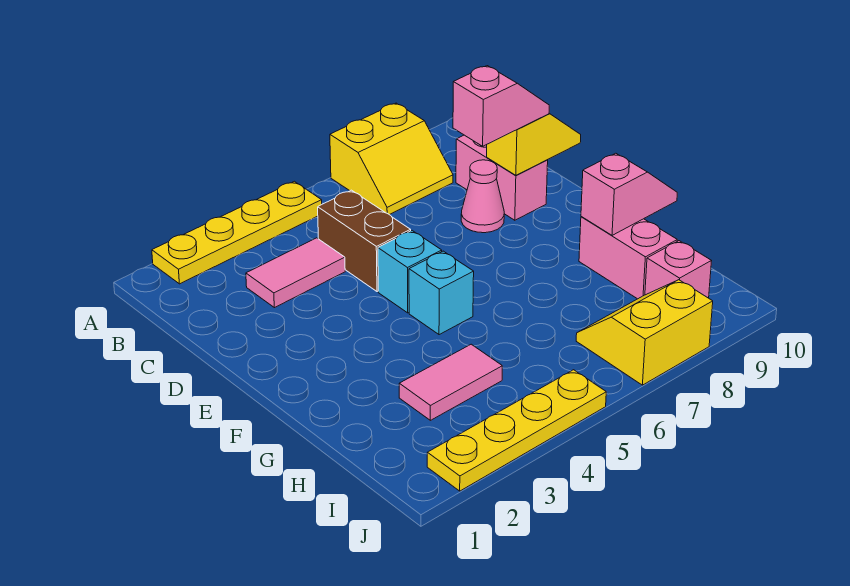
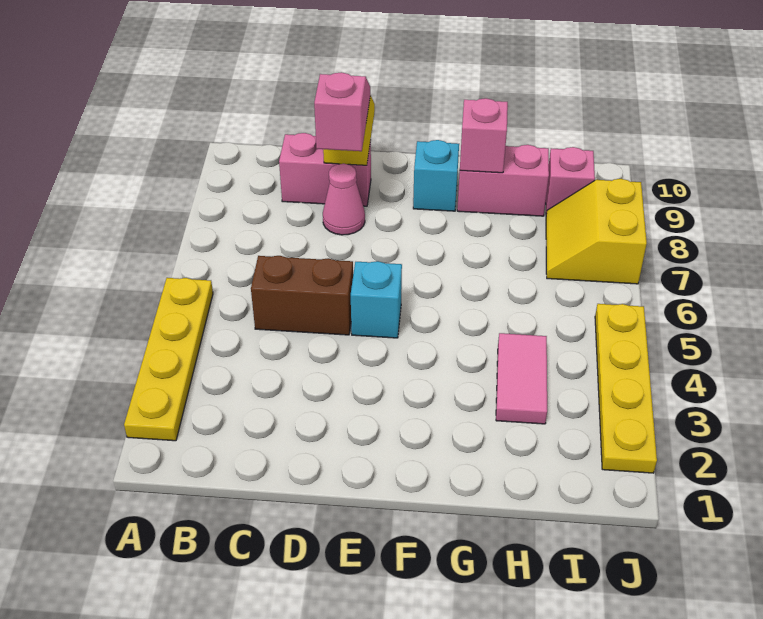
yellow slope A7:B8 level 1 top A -> none
pink tile C3:C4 level 1 -> none
cyan brick F5 level 1 -> cyan brick F9 level 1

